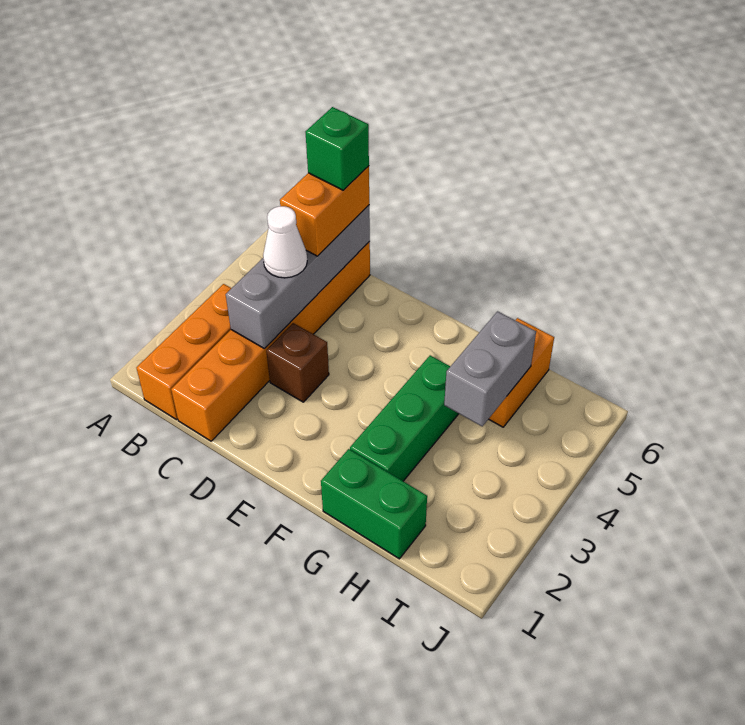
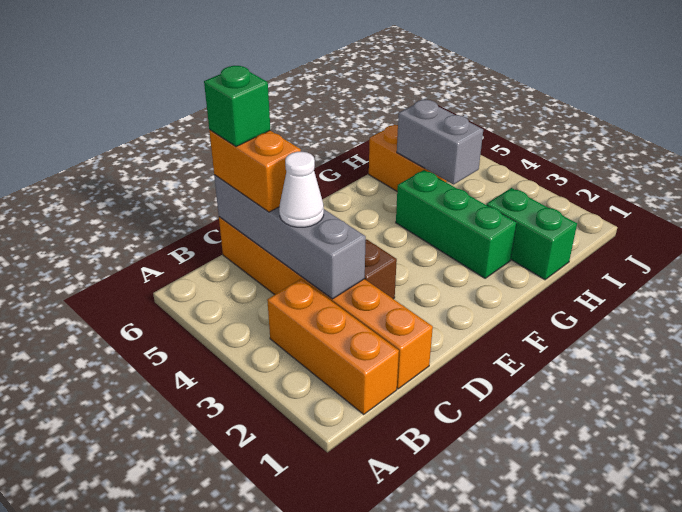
green brick G1:H1 level 1 -> green brick H1:H2 level 1

